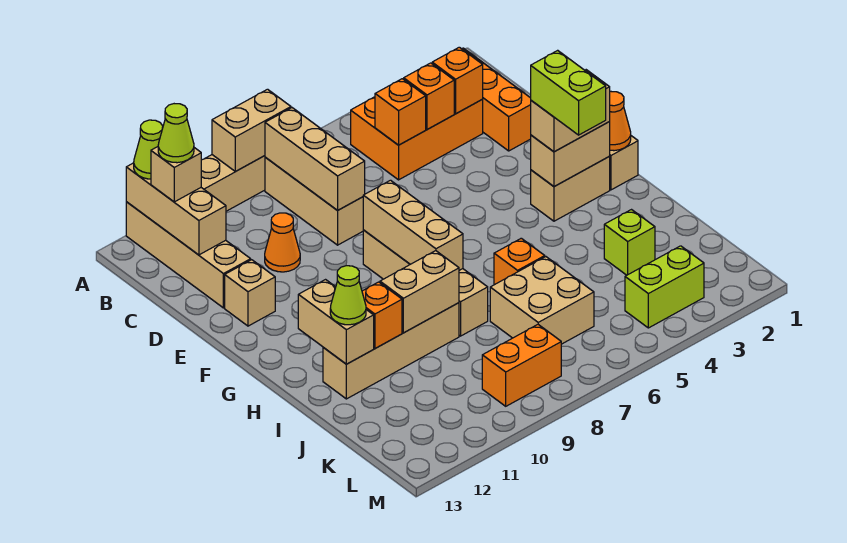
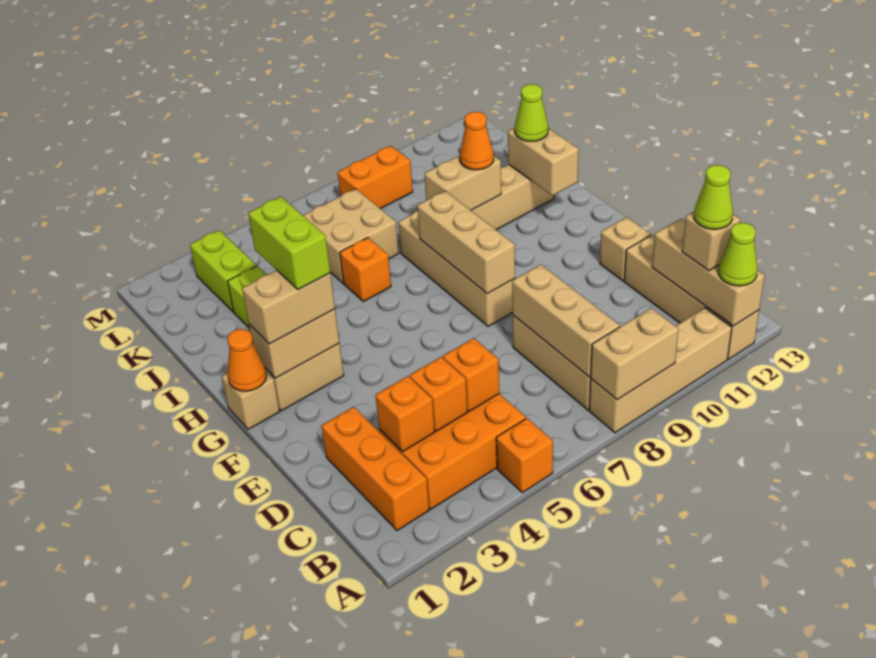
orange cone D10 level 1 -> orange cone I10 level 3
orange brick I11 level 2 -> orange brick A5 level 1
lime brick L3:L4 level 1 -> lime brick K3:L3 level 1

